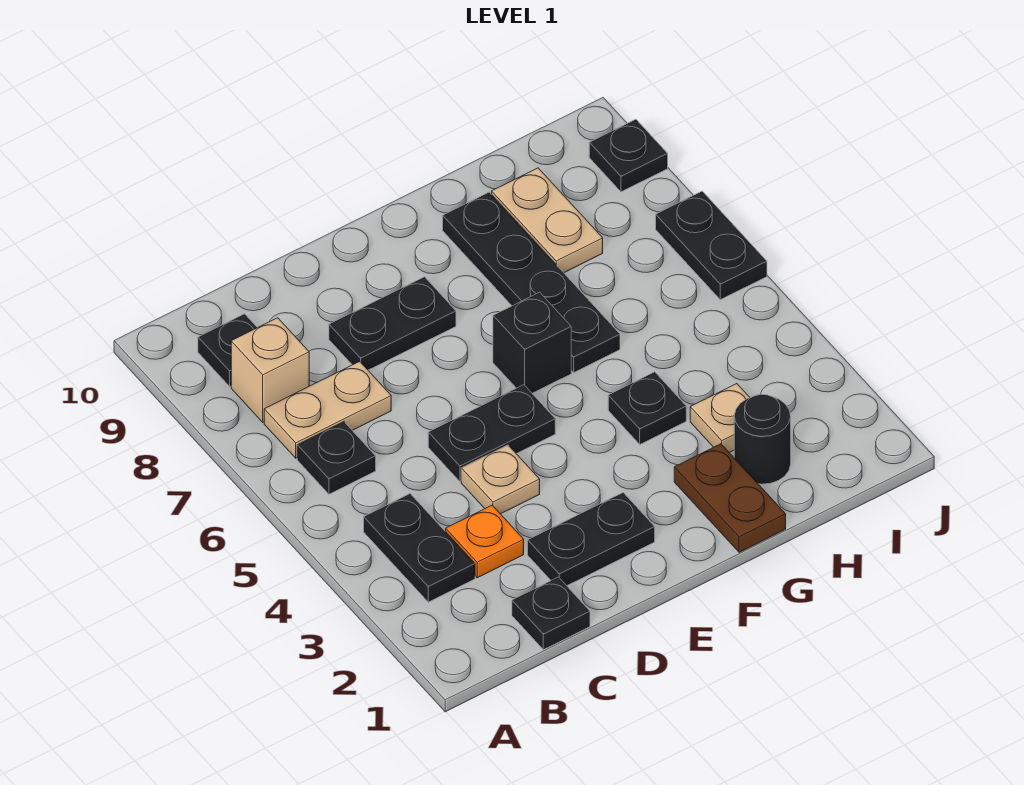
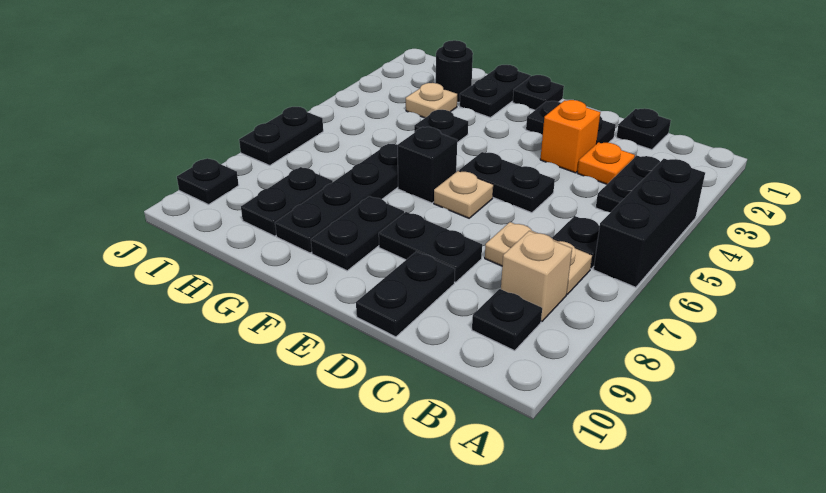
none -> black brick A4:A6 level 1
none -> orange brick D3 level 1
tan plate D4 level 1 -> tan plate E6 level 1
none -> black plate D9:D10 level 1
none -> black plate F1 level 1
none -> black plate F8:F9 level 1
brown plate G1:G2 level 1 -> black plate G1:G2 level 1
tan plate H8:H9 level 1 -> black plate H8:H9 level 1

